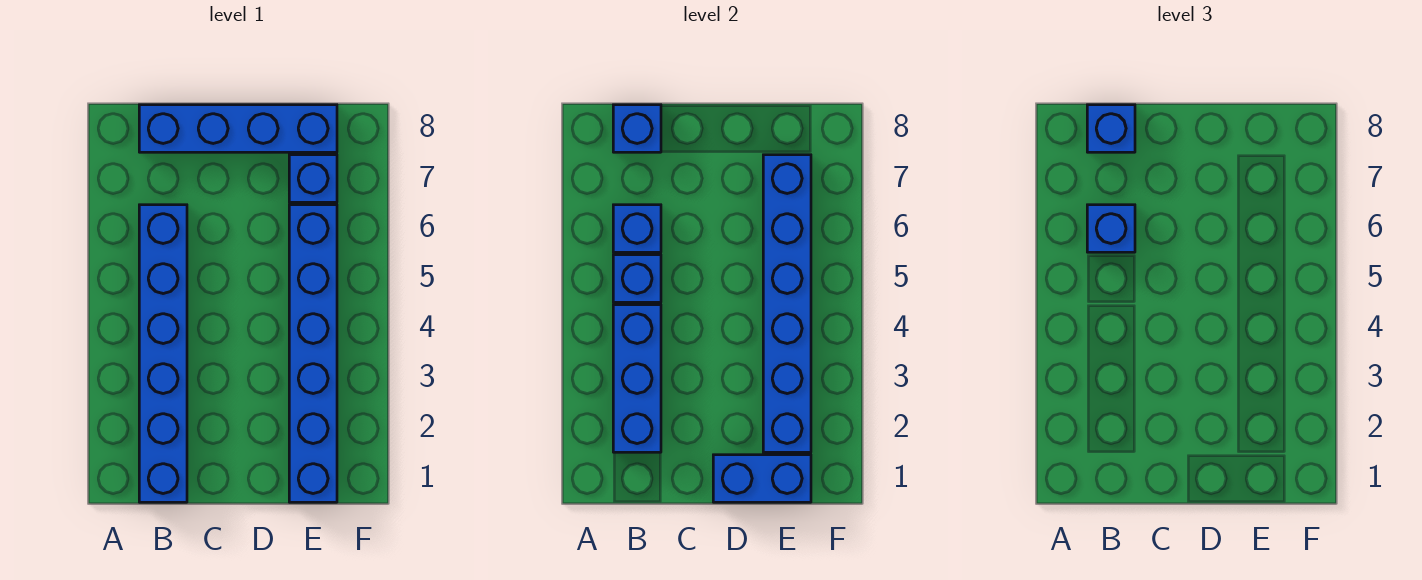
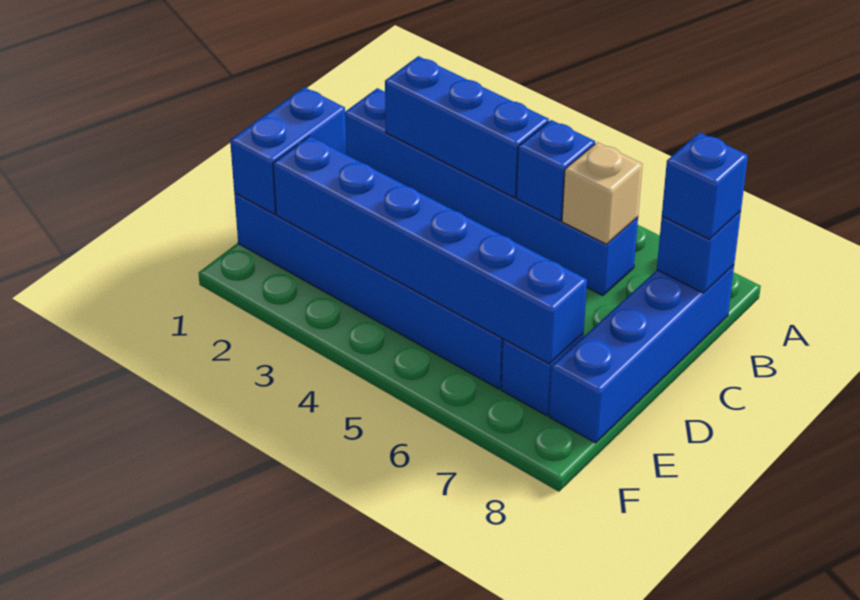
blue brick B6 level 2 -> tan brick B6 level 2
blue brick B6 level 3 -> none

